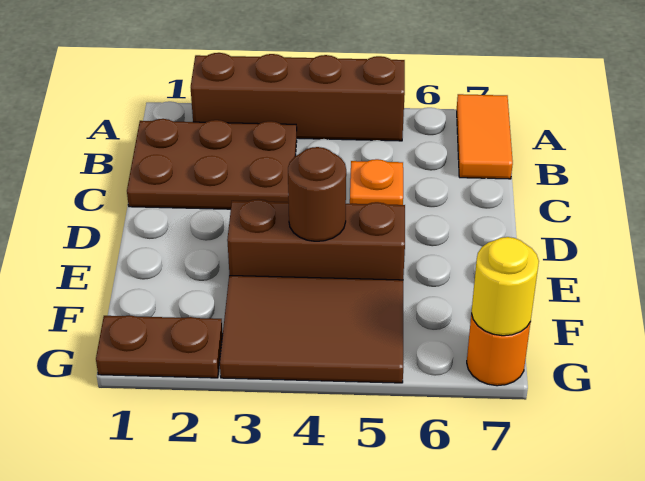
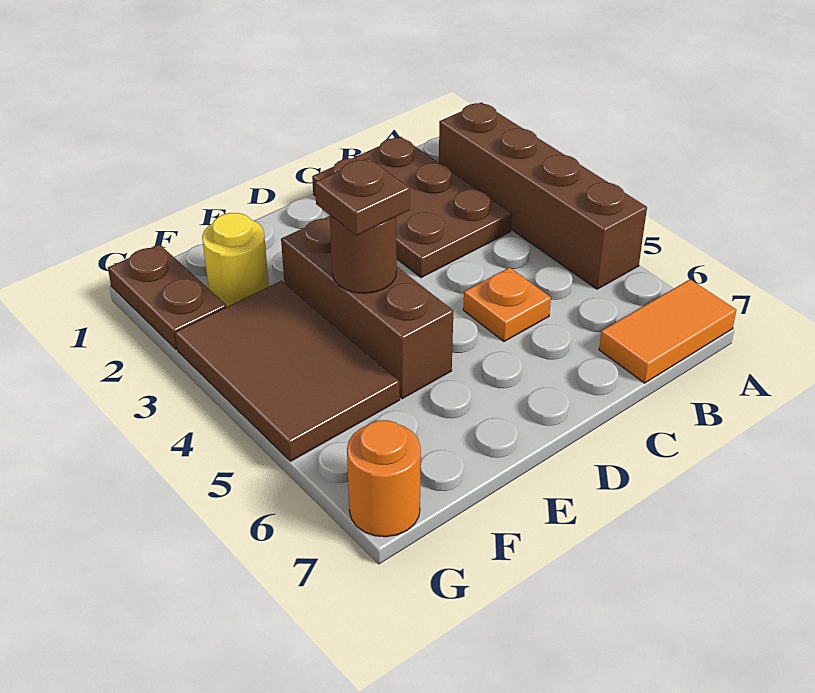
none -> brown plate E4 level 3
yellow round brick G7 level 2 -> yellow round brick F2 level 1

